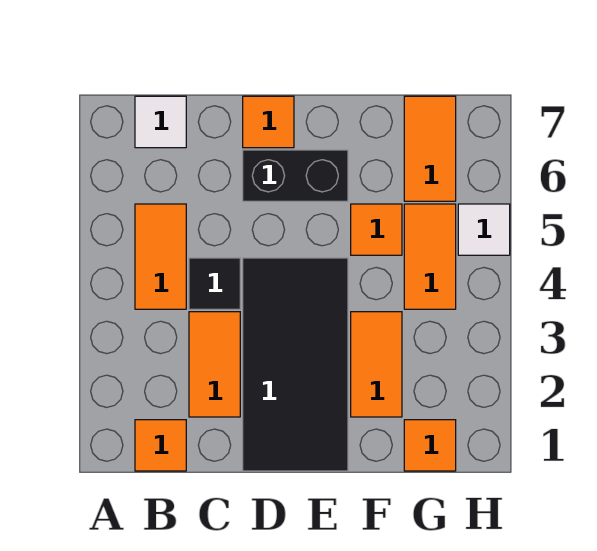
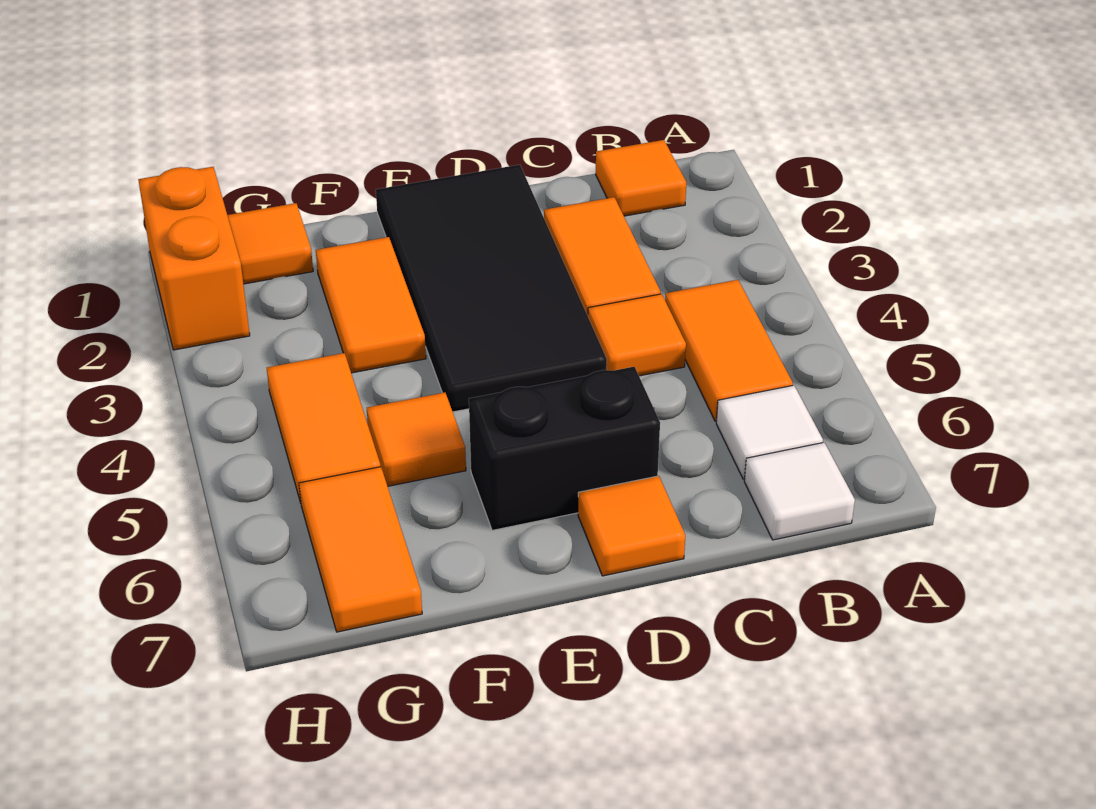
black tile C4 level 1 -> orange tile C4 level 1
none -> orange brick H1:H2 level 1
white tile H5 level 1 -> white tile B6 level 1

